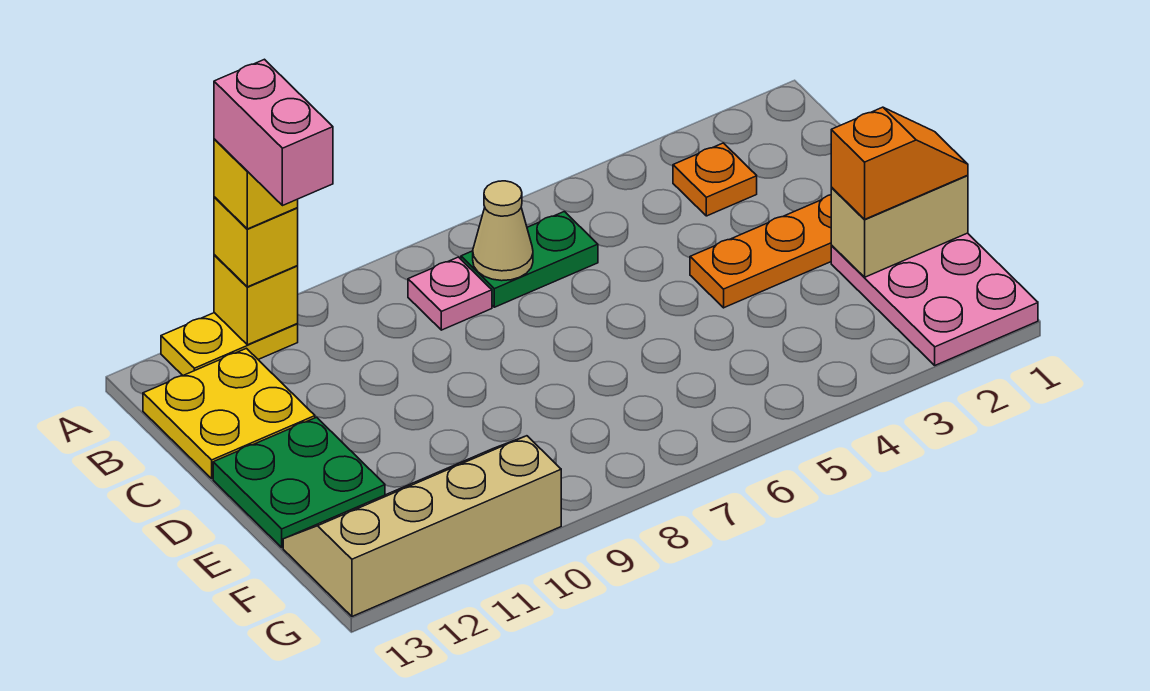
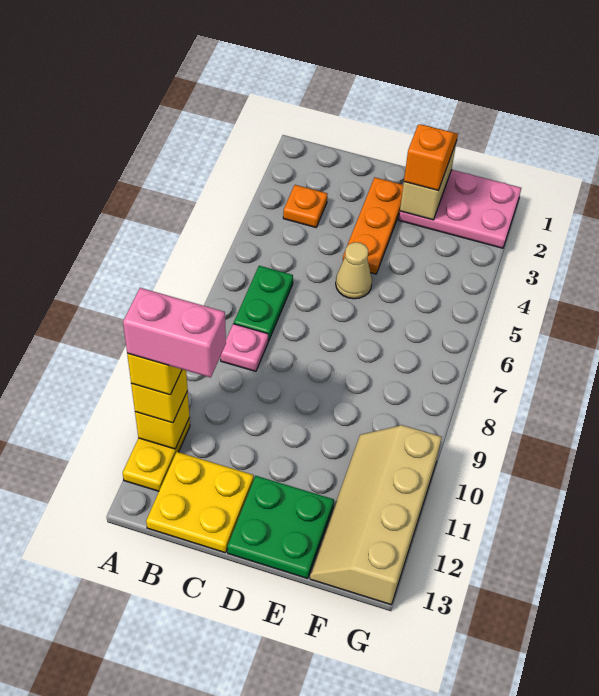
tan cone B7 level 2 -> tan cone D5 level 1

